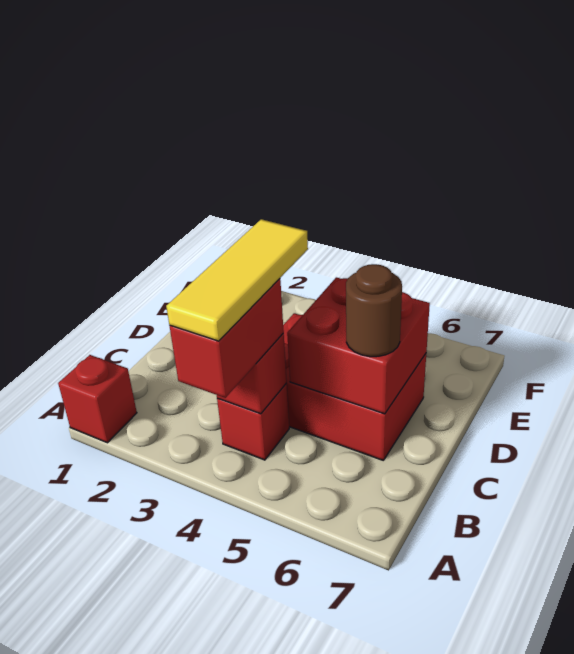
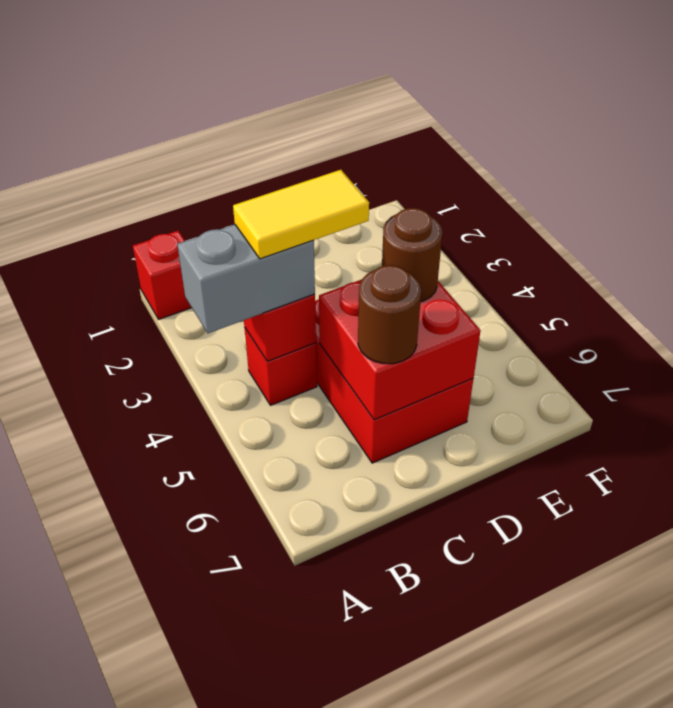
red brick A4:B4 level 3 -> grey brick A4:B4 level 3
yellow tile A4:C4 level 4 -> yellow tile B4:C4 level 4
none -> brown round brick D5 level 3

